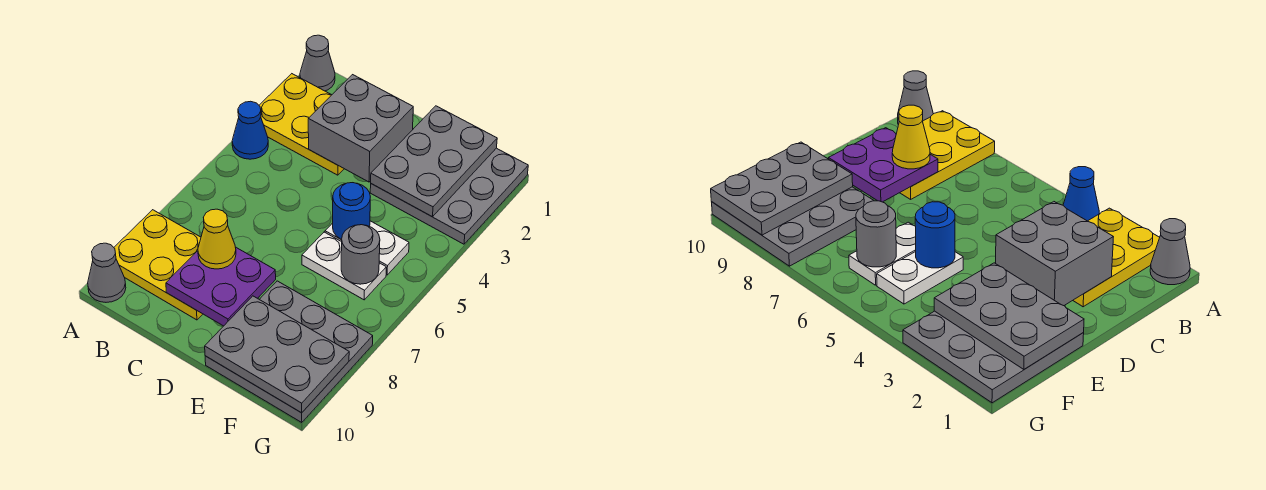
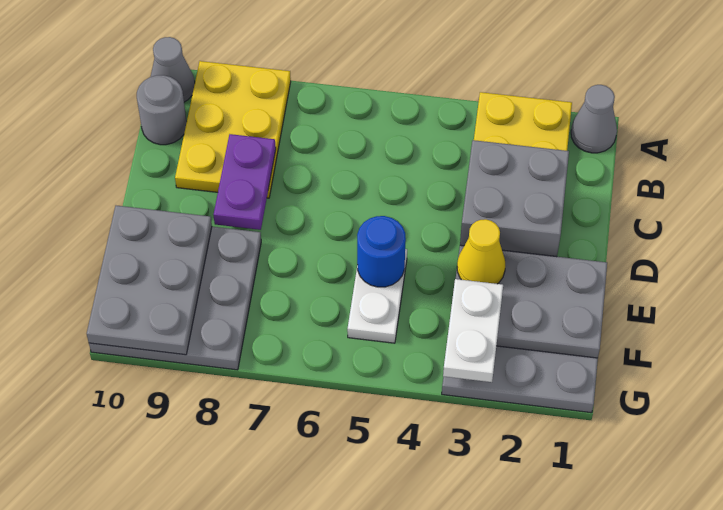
blue cone A4 level 1 -> none
purple plate C8:D9 level 2 -> purple plate C8:D8 level 2
yellow cone C8 level 3 -> yellow cone E3 level 3
white plate E6:F6 level 1 -> white plate F3:G3 level 3
grey round brick F6 level 2 -> grey round brick B10 level 1

